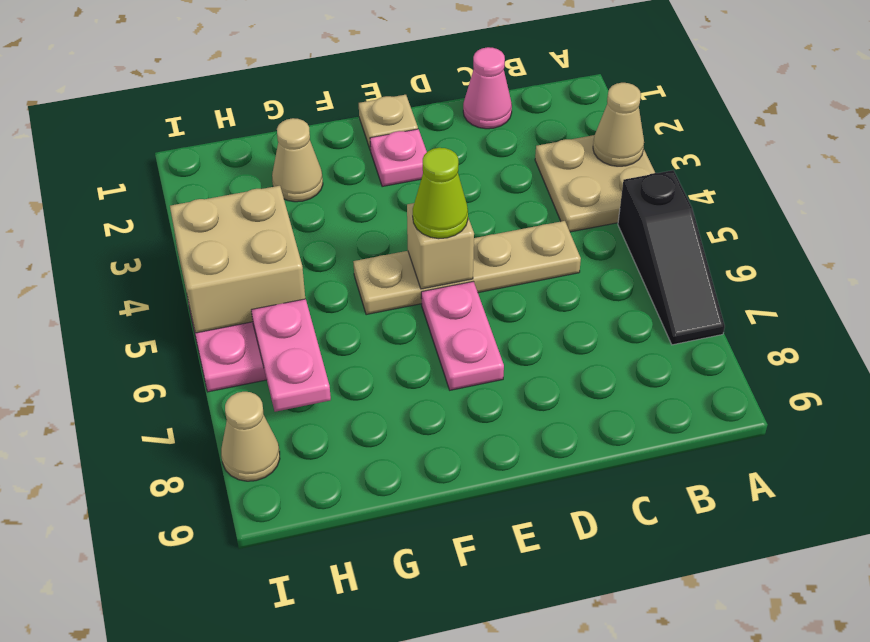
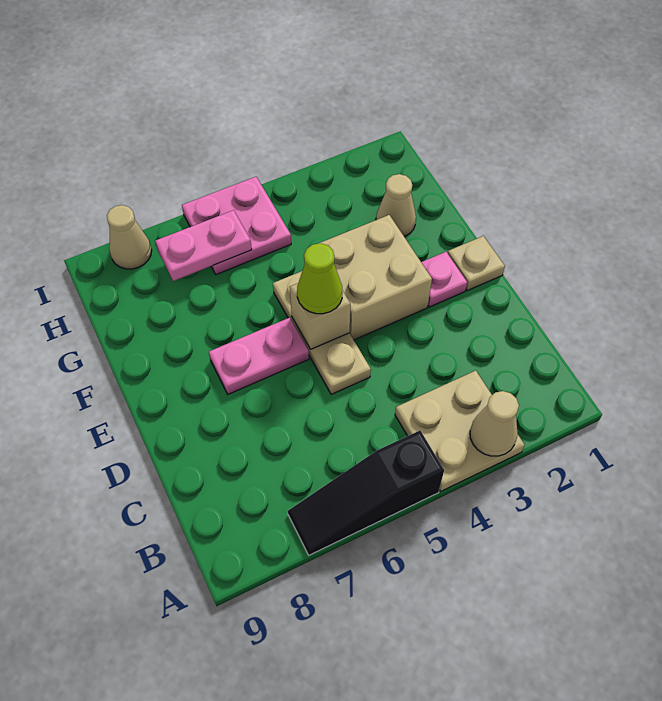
pink cone C1 level 1 -> none
tan plate C5:F5 level 1 -> tan plate D5:F5 level 1
tan brick H4:I5 level 2 -> tan brick E3:F4 level 1

